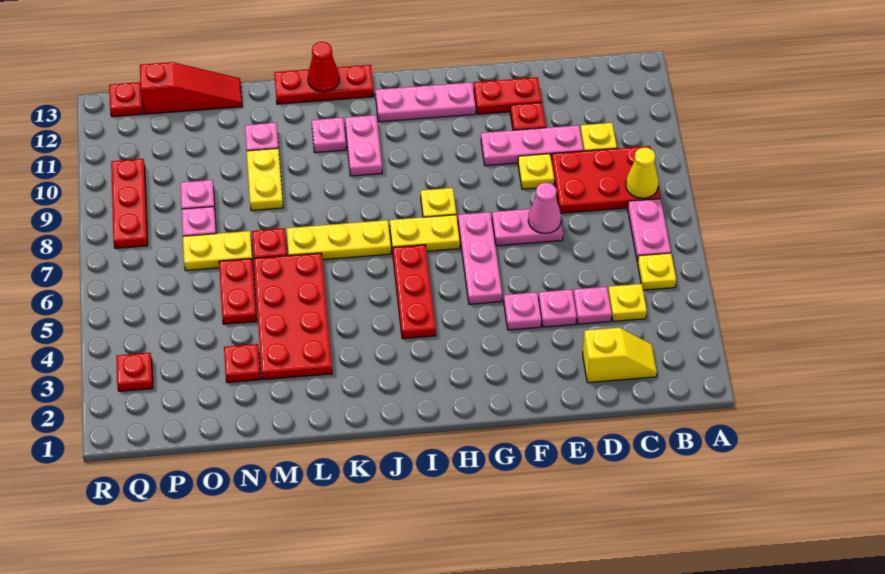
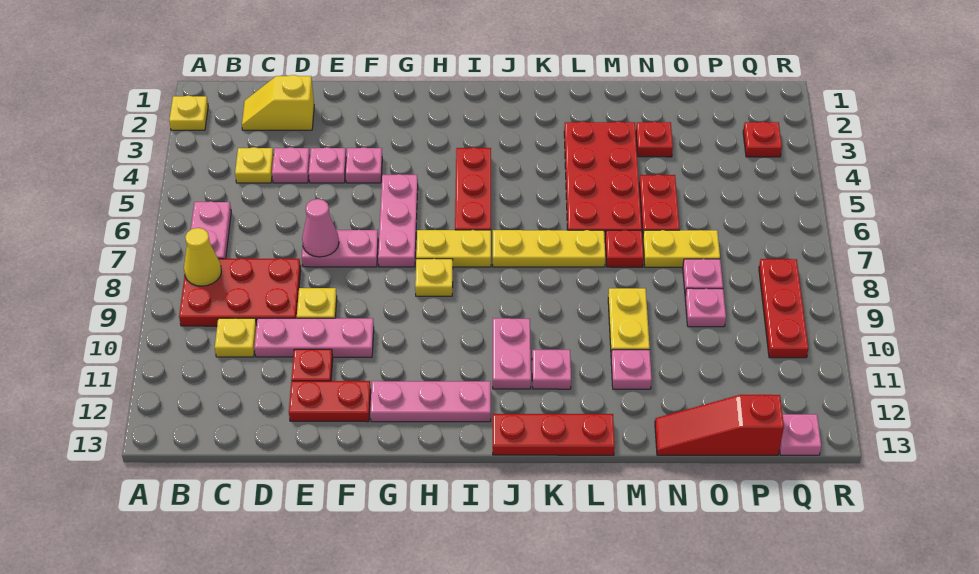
yellow plate B5 level 1 -> yellow plate A2 level 1
red cone K13 level 2 -> none
red plate Q13 level 1 -> pink plate Q13 level 1

